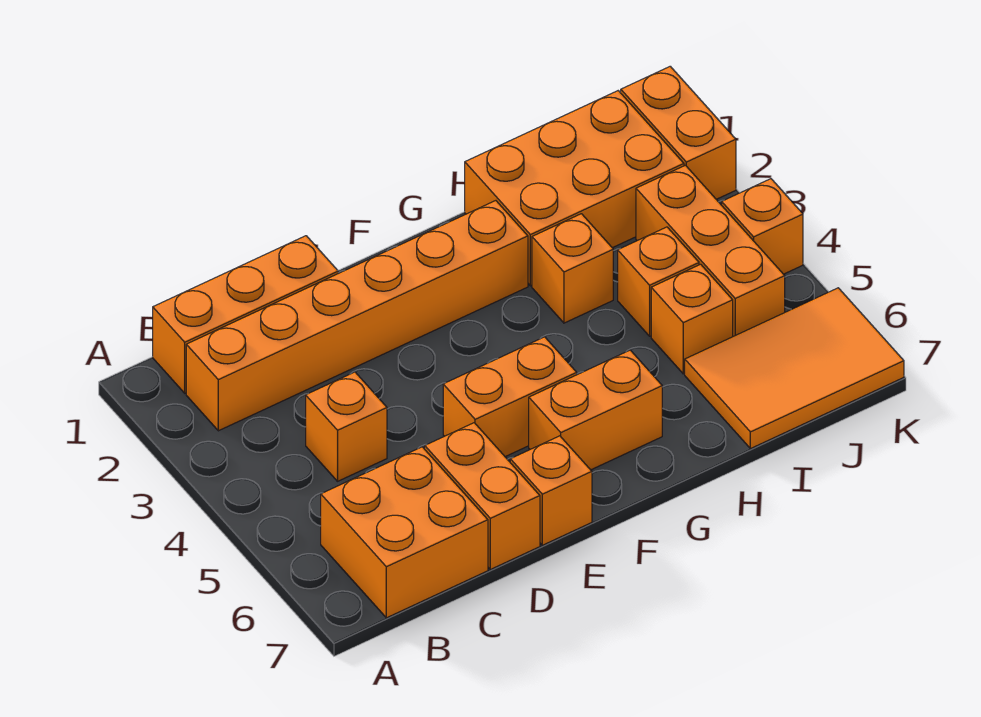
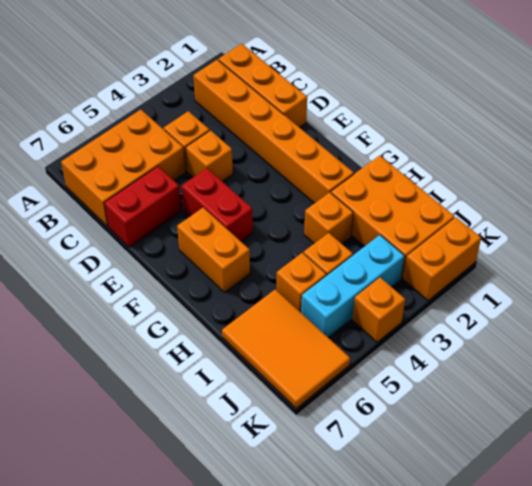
orange brick B6:C7 level 1 -> orange brick B5:C7 level 1
orange brick D6:D7 level 1 -> red brick D6:D7 level 1
orange brick E5:F5 level 1 -> red brick E5:F5 level 1
orange brick E7 level 1 -> orange brick D4 level 1
orange brick J3:J5 level 1 -> cyan brick J3:J5 level 1

